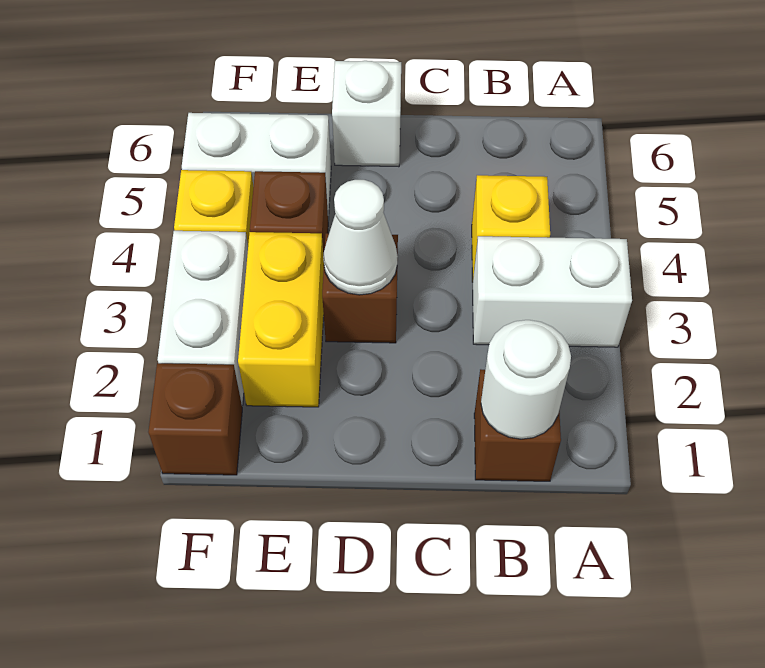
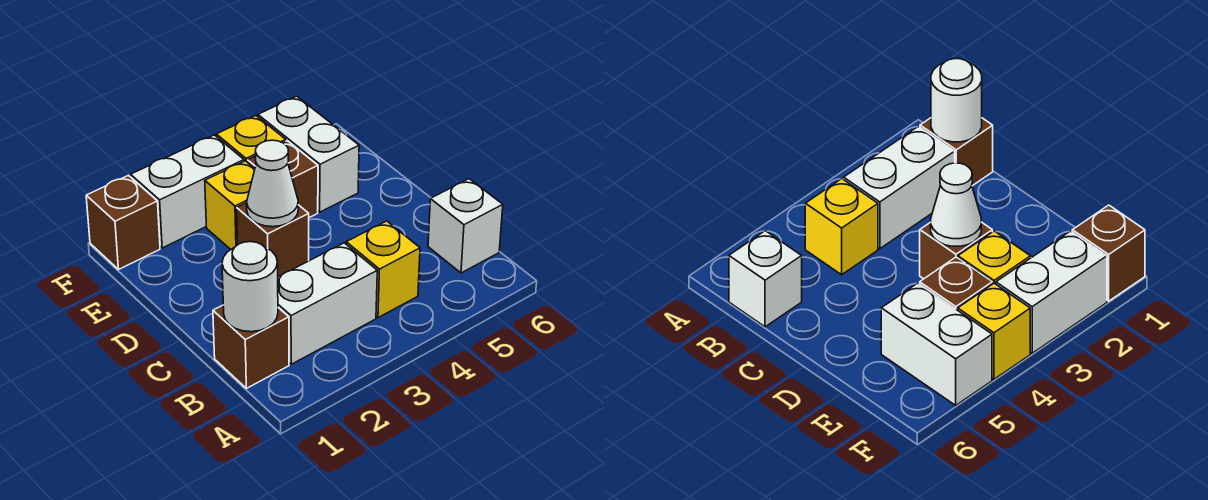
white brick A3:B3 level 1 -> white brick B2:B3 level 1
white brick D6 level 1 -> white brick B6 level 1
yellow brick E2:E3 level 1 -> yellow brick E3 level 1

